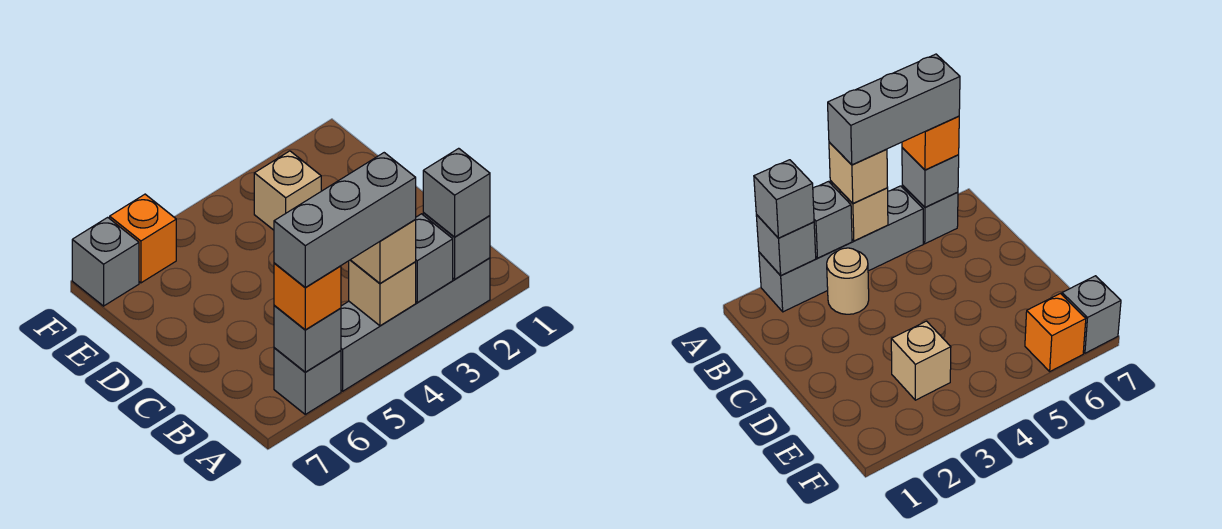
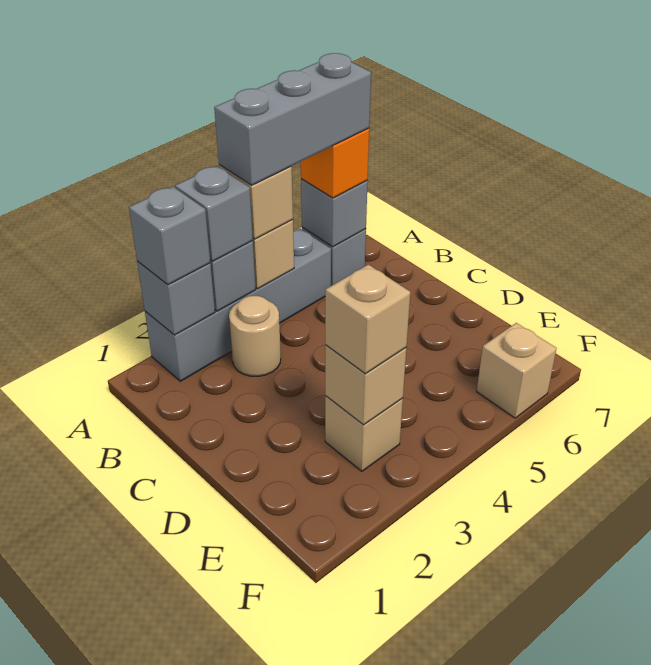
none -> tan brick E3 level 2
none -> tan brick E3 level 3
orange brick F6 level 1 -> tan brick F6 level 1
grey brick F7 level 1 -> grey brick A3 level 3

